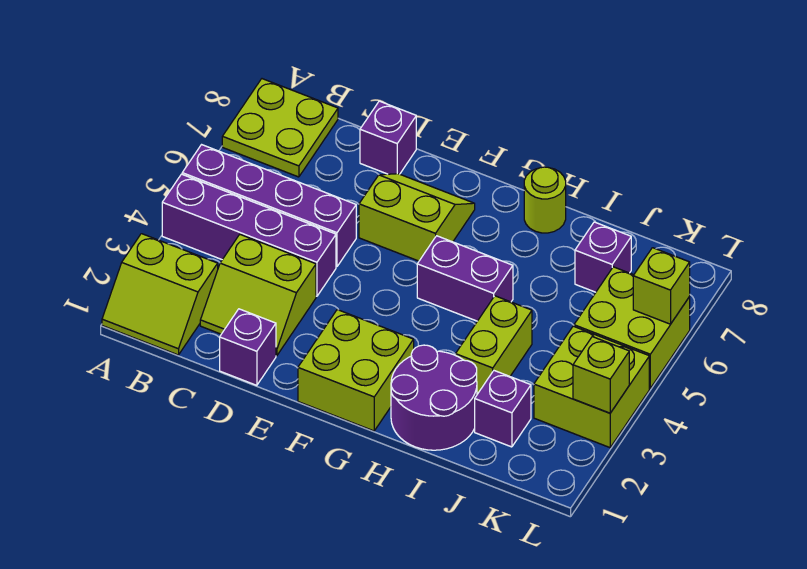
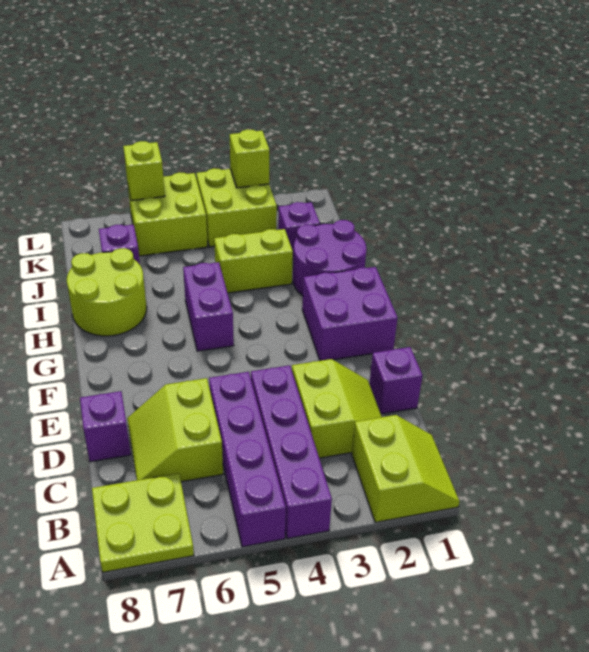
lime slope E6:F7 level 1 top 6 -> lime slope C6:D7 level 1 top 6
lime brick F1:G2 level 1 -> purple brick F1:G2 level 1
lime round brick H8 level 1 -> lime round brick H7:I8 level 1

